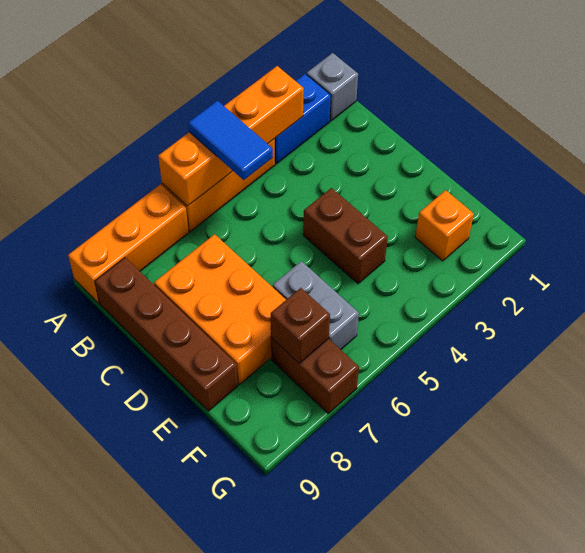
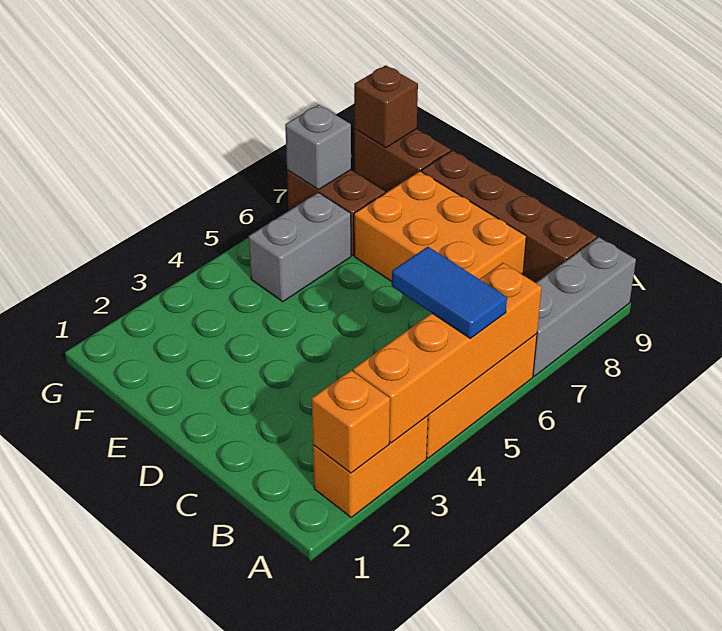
grey brick A1 level 1 -> grey brick G7 level 2
blue brick A2:A3 level 1 -> orange brick A2:A3 level 1
orange brick A7:A9 level 1 -> grey brick A7:A9 level 1
brown brick D4:E4 level 1 -> brown brick F9:G9 level 1
grey brick E6:F6 level 1 -> grey brick F5:F6 level 1
orange brick F2 level 1 -> orange brick A2 level 2
brown brick F7 level 2 -> brown brick G9 level 2

